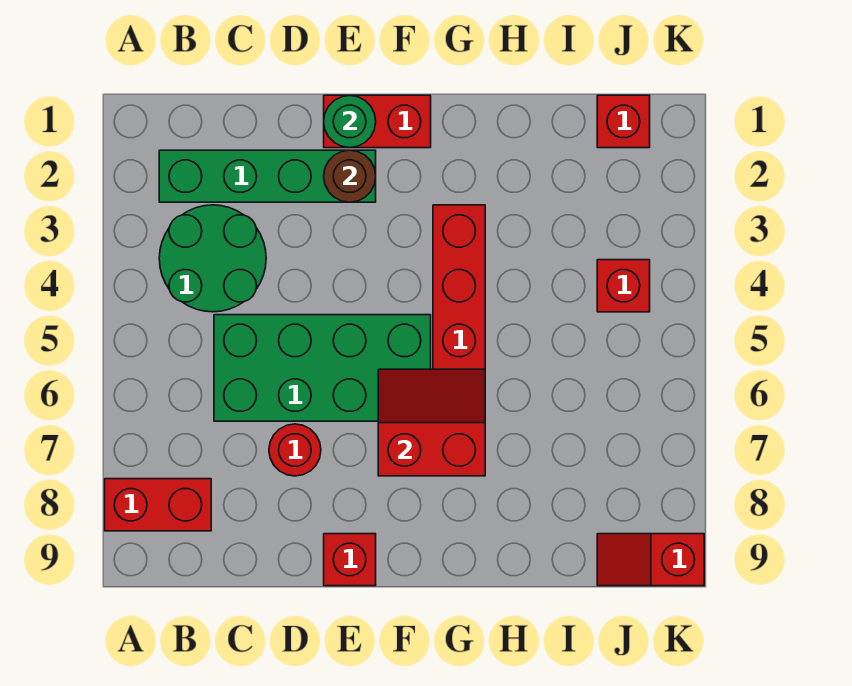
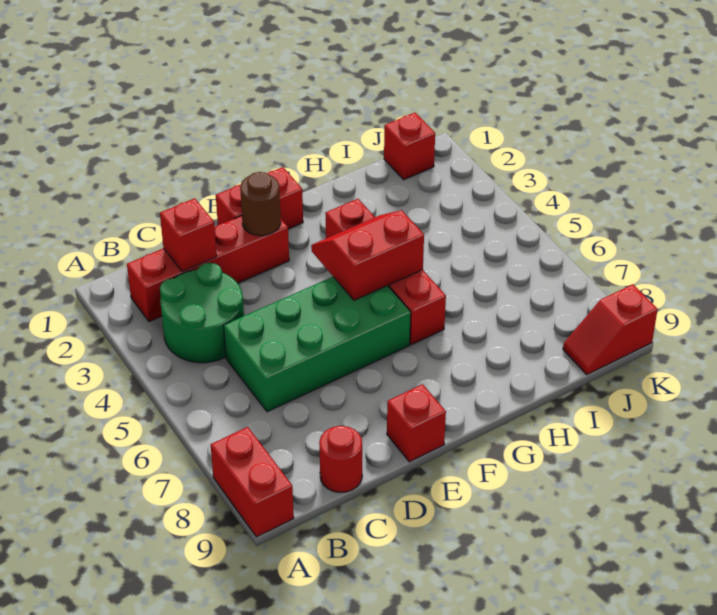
red brick A8:B8 level 1 -> red brick A8:A9 level 1
green brick B2:E2 level 1 -> red brick B2:E2 level 1
red round brick D7 level 1 -> red round brick C9 level 1
green round brick E1 level 2 -> none
red slope F6:G7 level 2 top 7 -> red slope F4:G5 level 2 top 5
red brick J4 level 1 -> red brick C2 level 2

